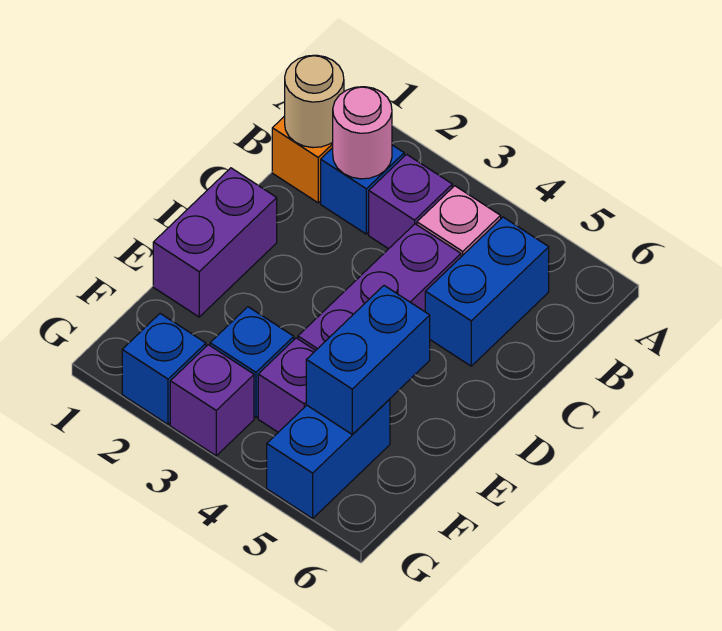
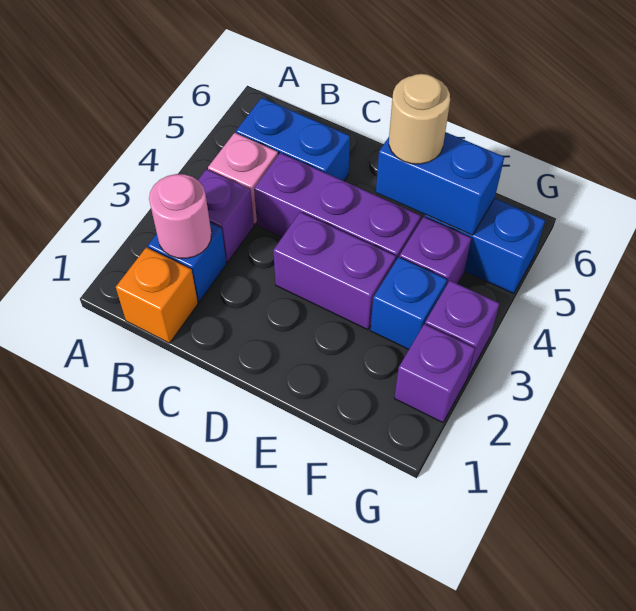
tan round brick B1 level 2 -> tan round brick E5 level 3
purple brick D1:E1 level 1 -> purple brick D3:E3 level 1
blue brick G2 level 1 -> purple brick G2 level 1

